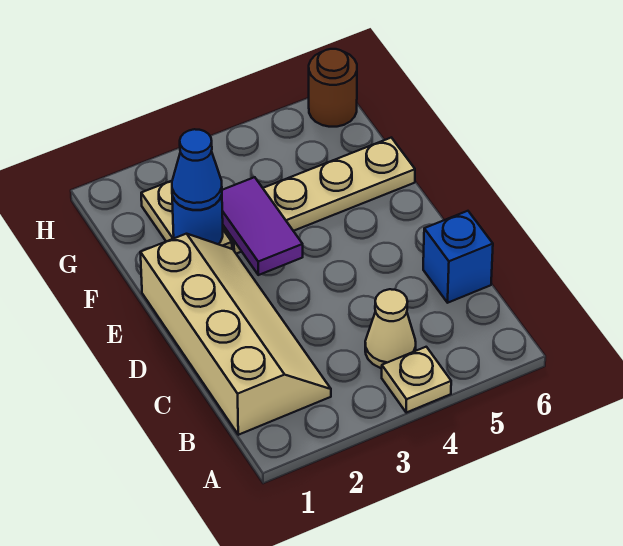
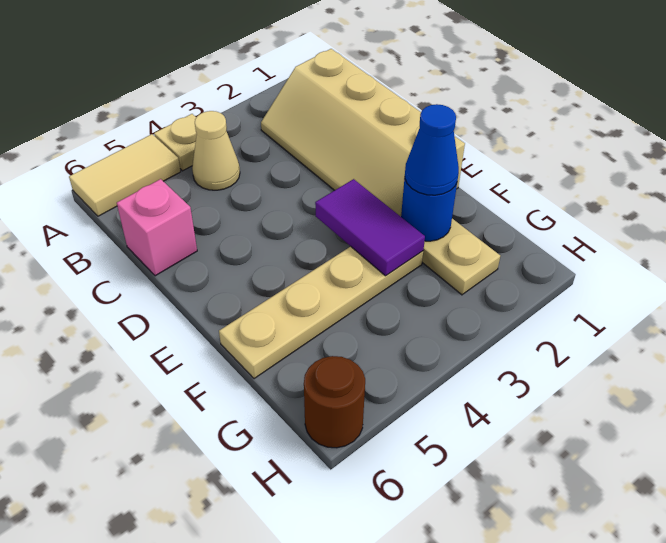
none -> tan tile A5:A6 level 1
blue brick C6 level 1 -> pink brick C6 level 1

